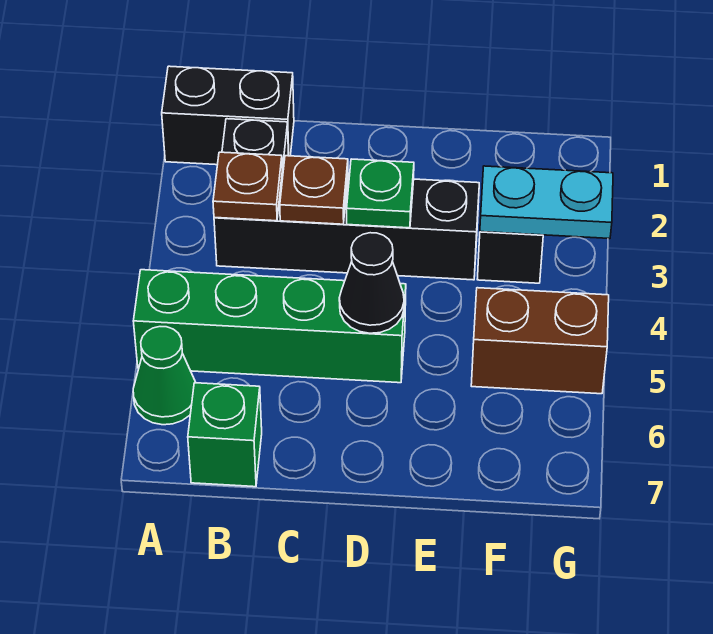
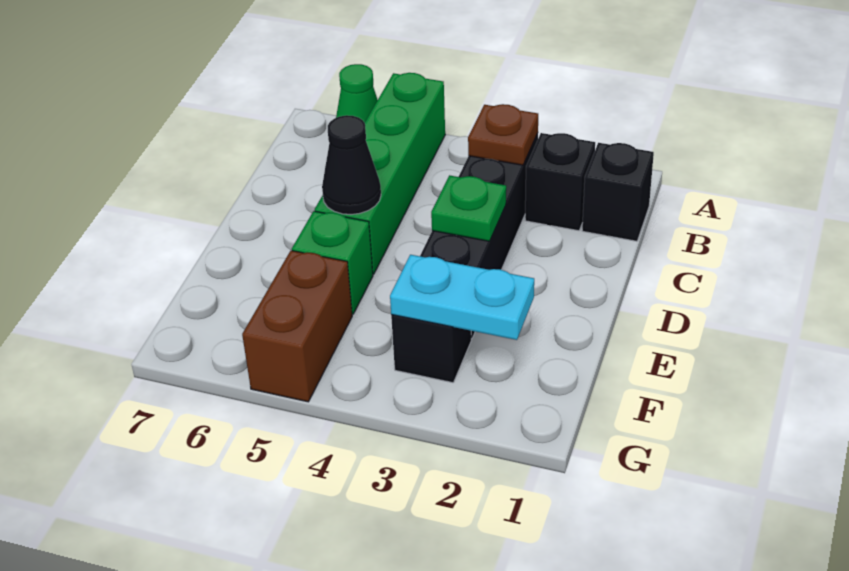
black brick A1:B1 level 1 -> black brick B1 level 1
green brick B7 level 1 -> green brick E5 level 1
brown plate C3 level 2 -> none
cyan plate F3:G3 level 2 -> cyan plate F2:F3 level 2

